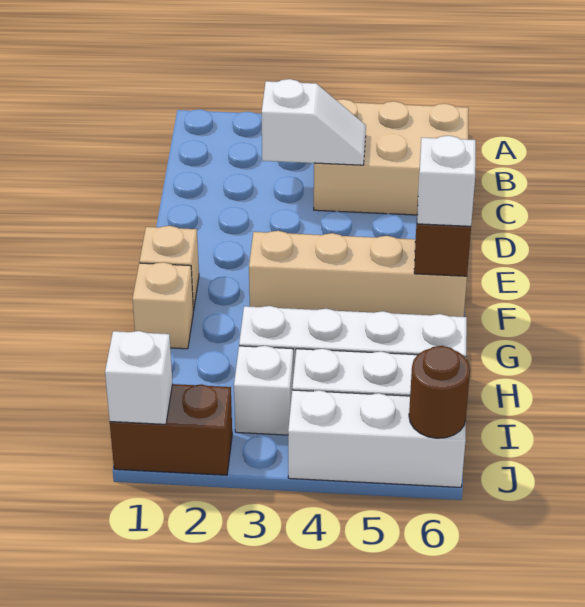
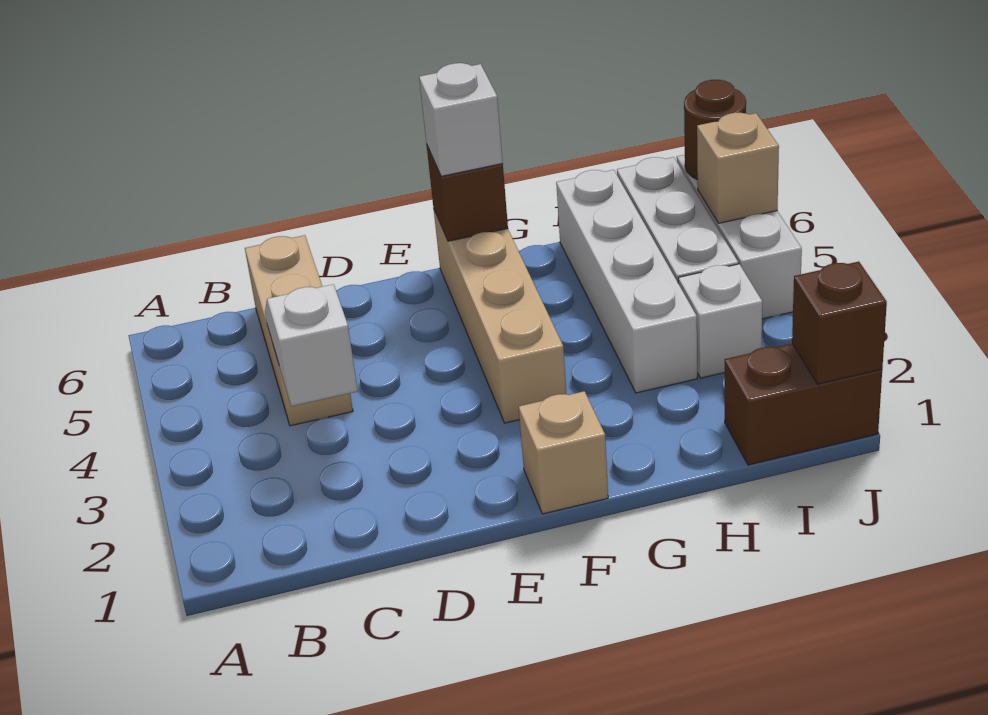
tan brick B4:C6 level 1 -> tan brick C4:C6 level 1
tan brick G1 level 1 -> tan brick J5 level 2
brown brick J1:J2 level 1 -> brown brick I1:J1 level 1
white brick J1 level 2 -> brown brick J1 level 2

